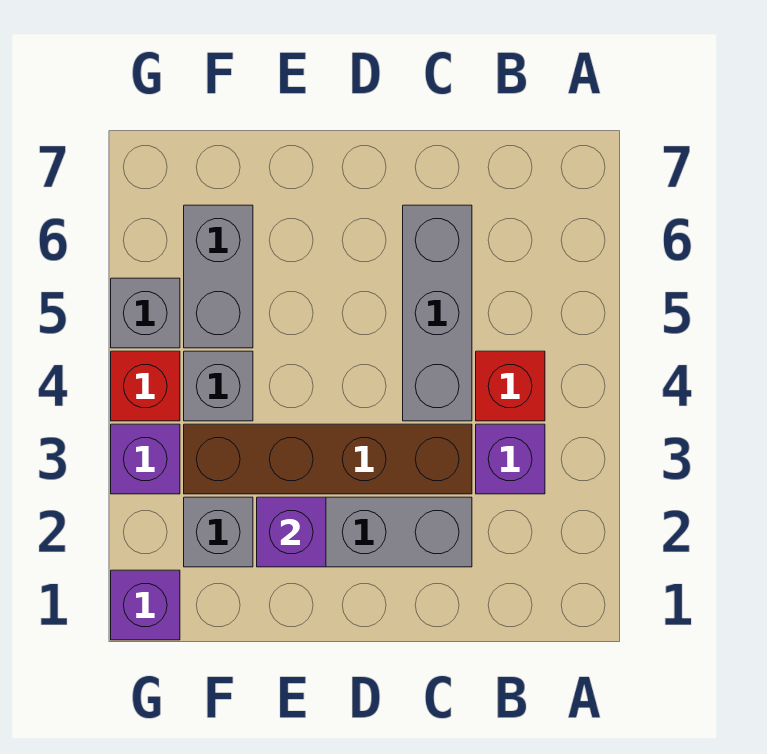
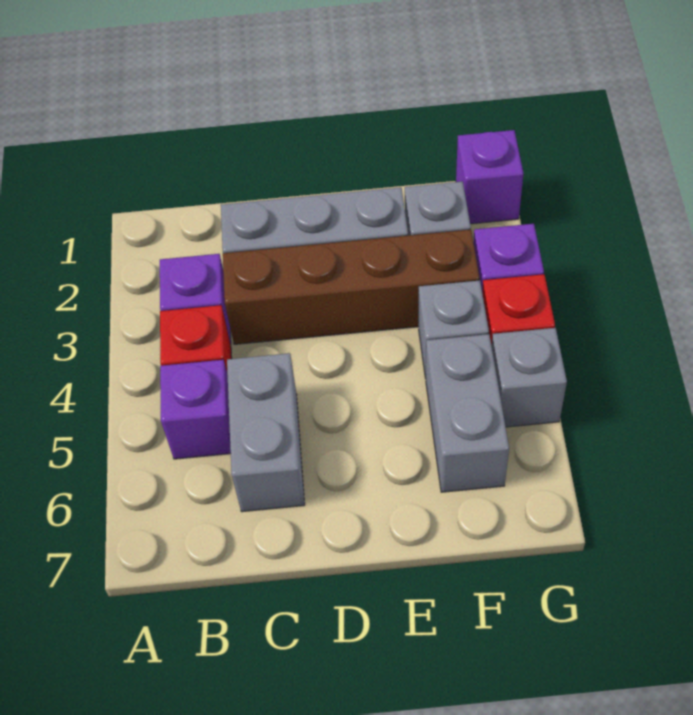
grey brick C4:C6 level 1 -> grey brick C5:C6 level 1
purple brick E2 level 2 -> purple brick B5 level 1

